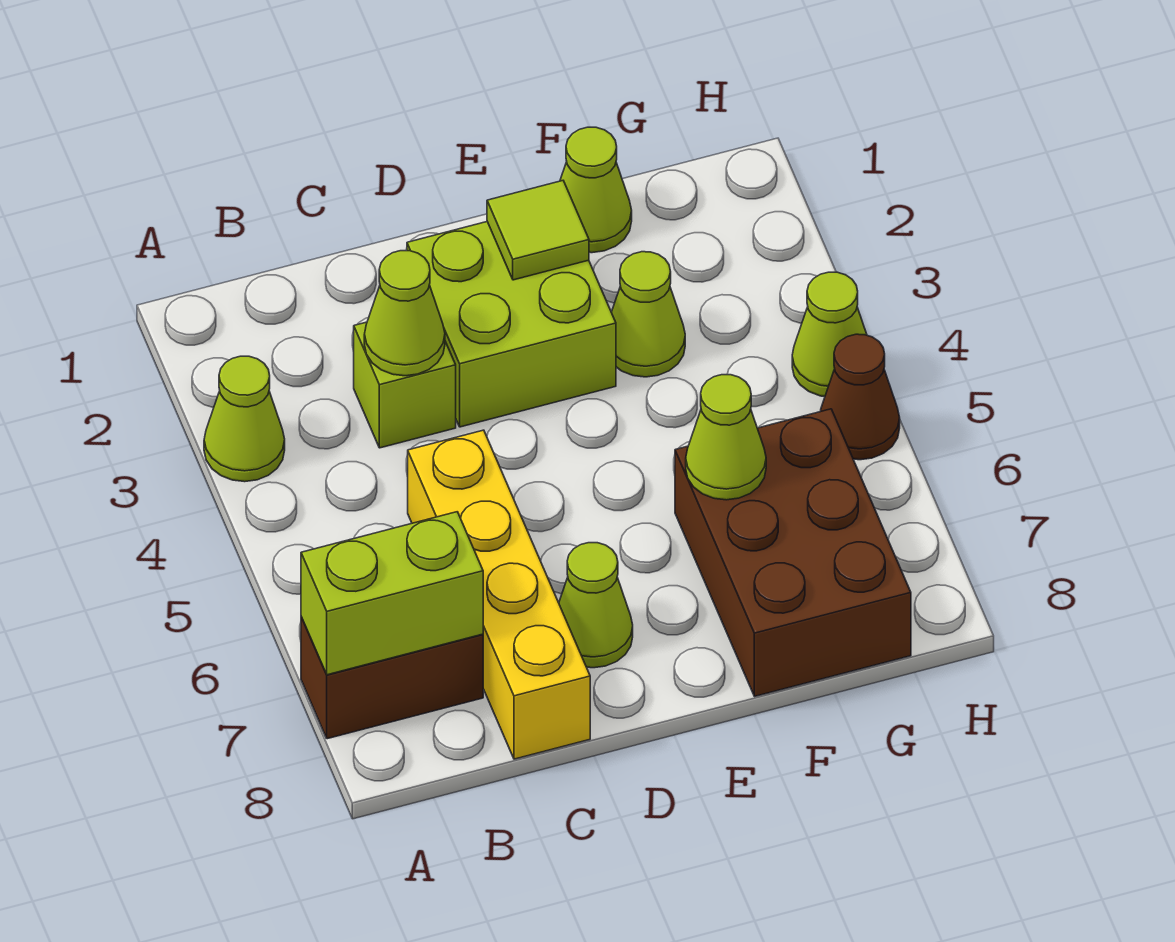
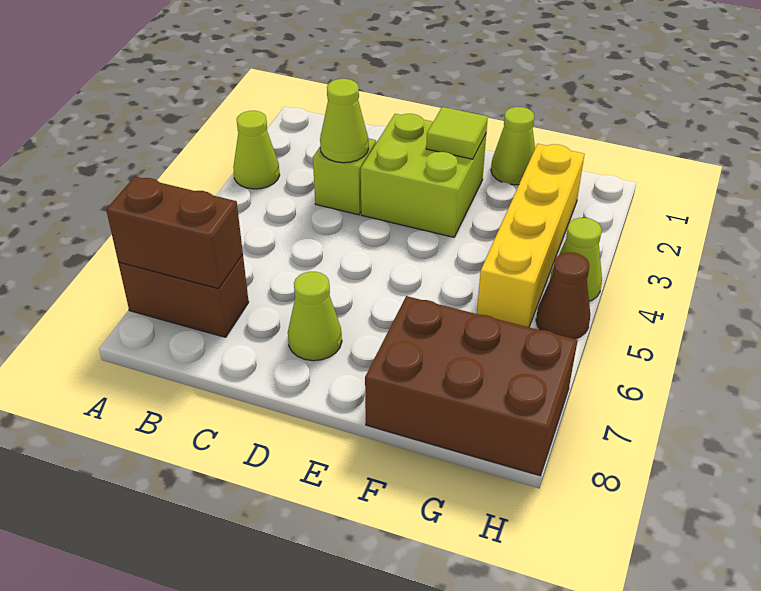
lime brick A7:B7 level 2 -> brown brick A7:B7 level 2
yellow brick C5:C8 level 1 -> yellow brick G2:G5 level 1
lime cone F3 level 1 -> none
brown brick F6:G8 level 1 -> brown brick F7:H8 level 1
lime cone F6 level 2 -> none

